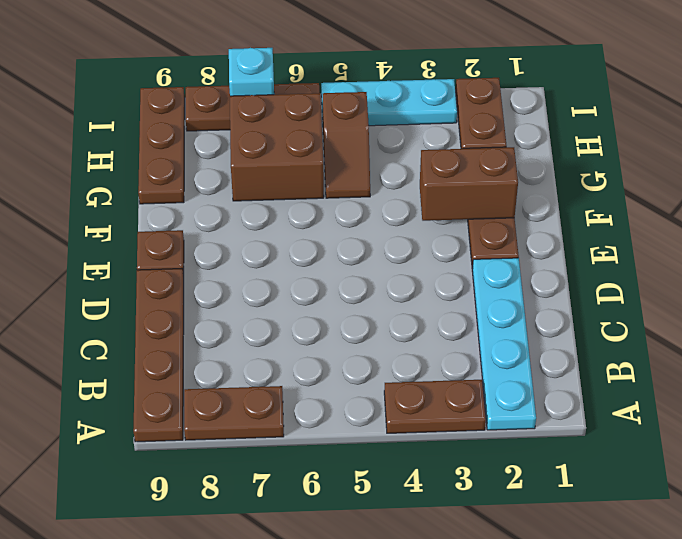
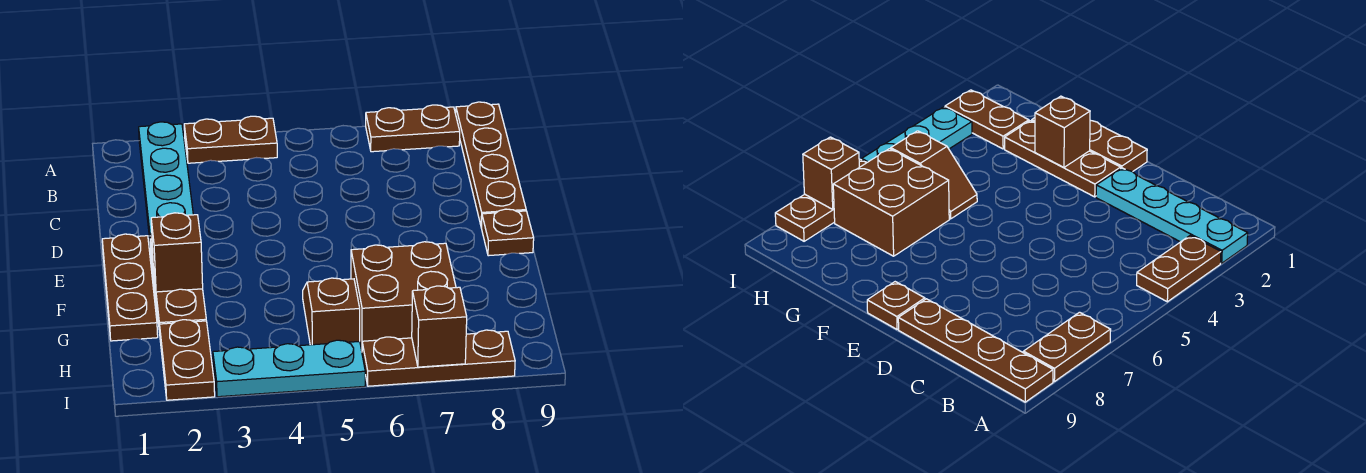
brown brick F2:F3 level 2 -> brown brick F2 level 2
brown plate G9:I9 level 1 -> brown plate E1:G1 level 1
cyan brick I7 level 2 -> brown brick I7 level 2

